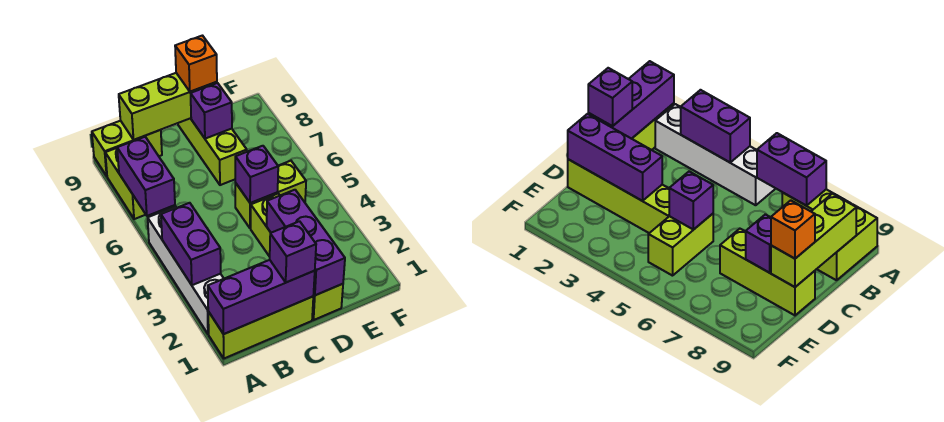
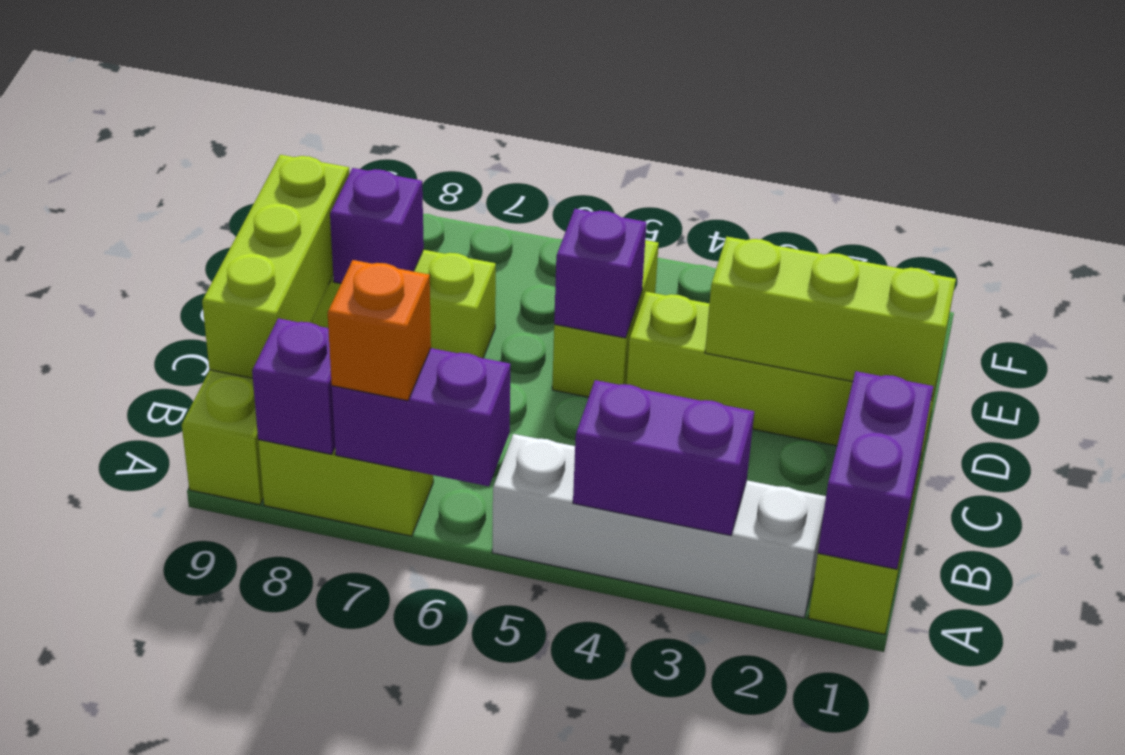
purple brick A1:C1 level 2 -> purple brick A1:B1 level 2
purple brick C1 level 3 -> purple brick A8 level 2
purple brick D1:D3 level 2 -> lime brick D1:D3 level 2
orange brick D9 level 3 -> orange brick A7 level 3

